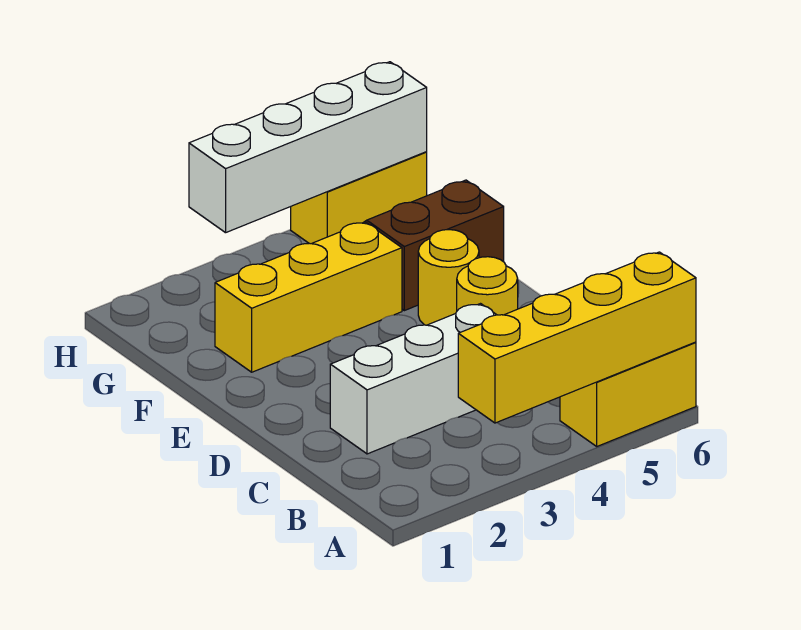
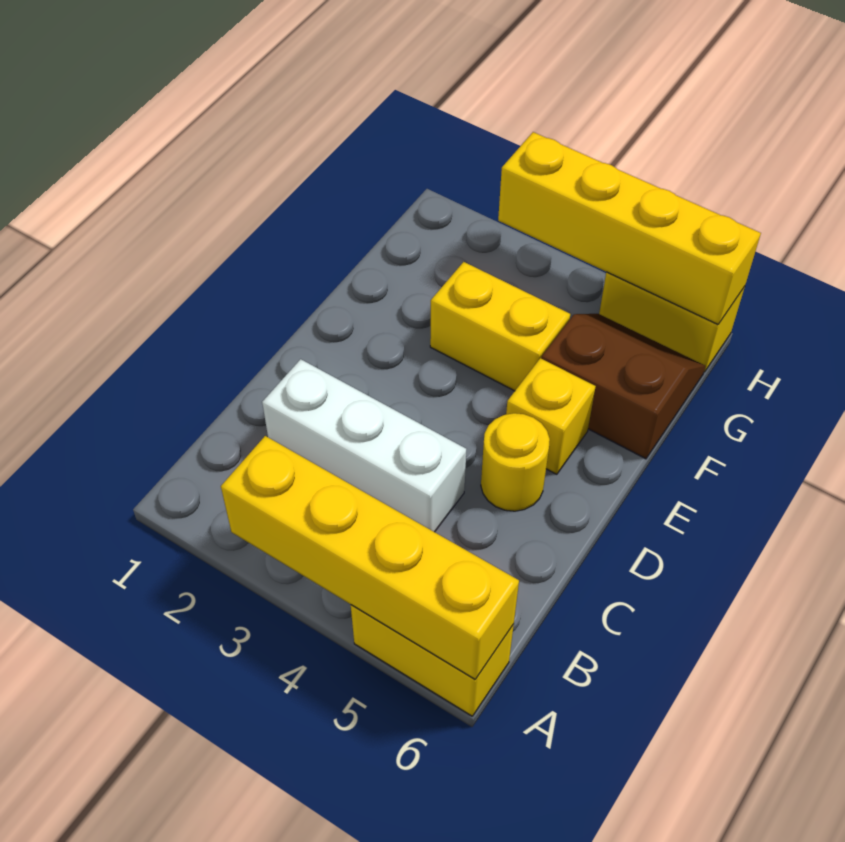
yellow round brick E5 level 1 -> yellow brick E5 level 1
yellow brick F2:F4 level 1 -> yellow brick F3:F4 level 1
white brick H3:H6 level 2 -> yellow brick H3:H6 level 2

